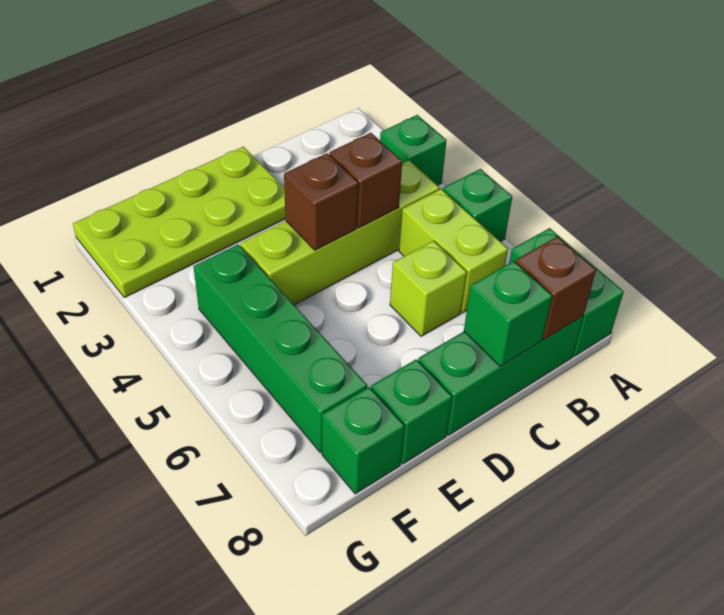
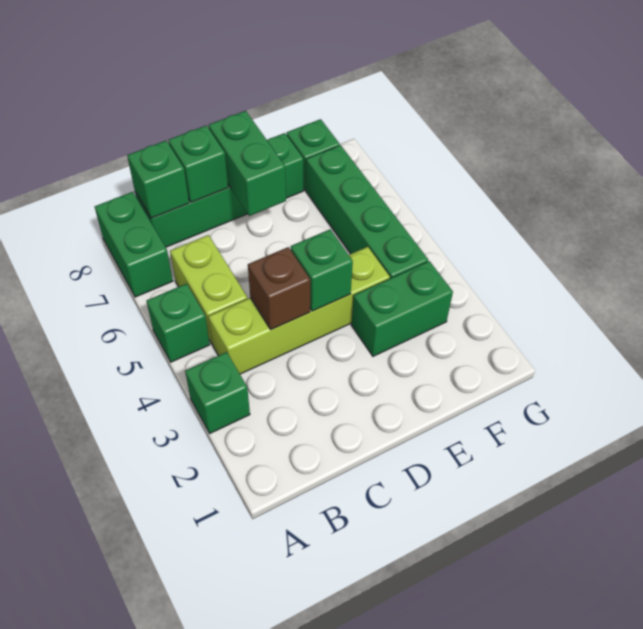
brown brick B8 level 2 -> green brick B8 level 2
lime brick C6 level 1 -> none
lime plate D1:G2 level 1 -> none
brown brick D4 level 2 -> green brick D4 level 2
none -> green brick D7:D8 level 2
none -> green brick E3:F3 level 1

